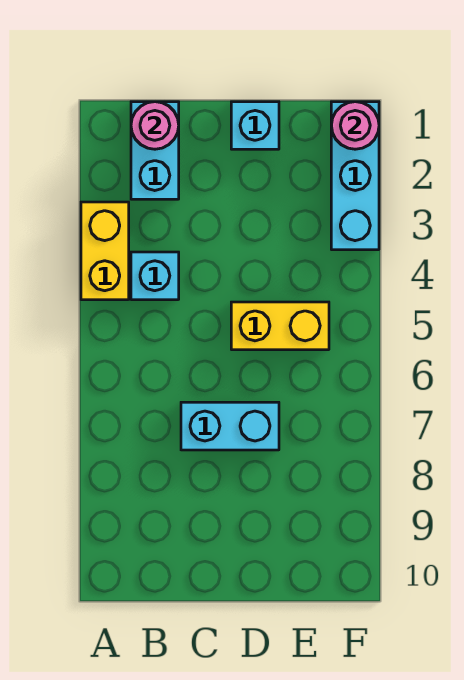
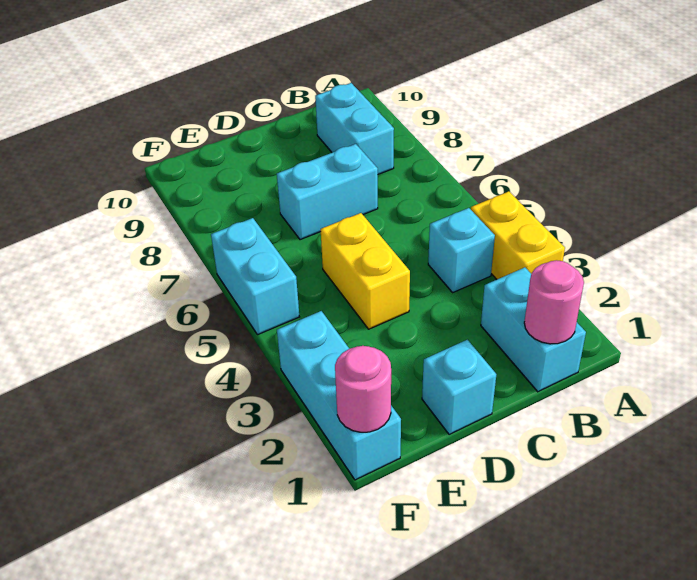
none -> cyan brick B8:B9 level 1
yellow brick D5:E5 level 1 -> yellow brick D4:D5 level 1
none -> cyan brick F5:F6 level 1

